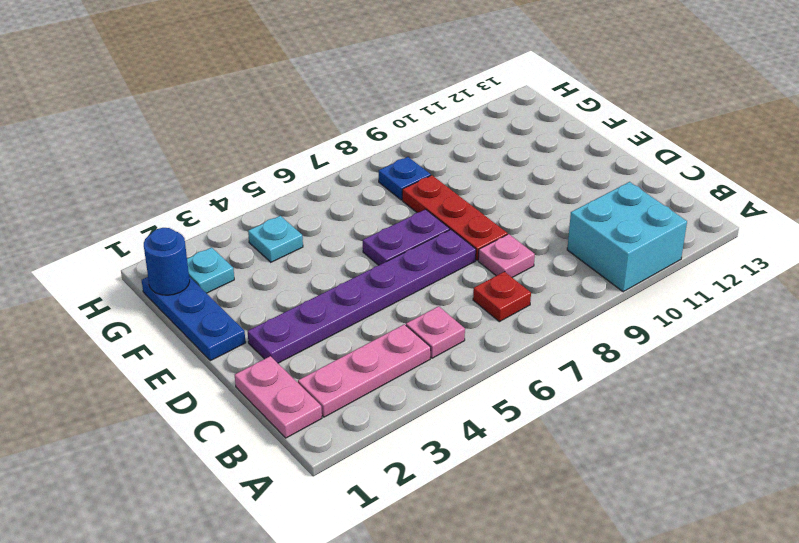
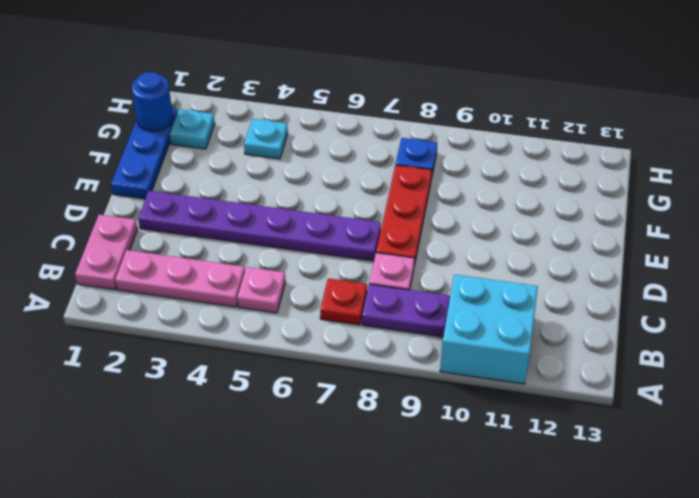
purple plate E6:E7 level 1 -> purple plate B8:B9 level 1

